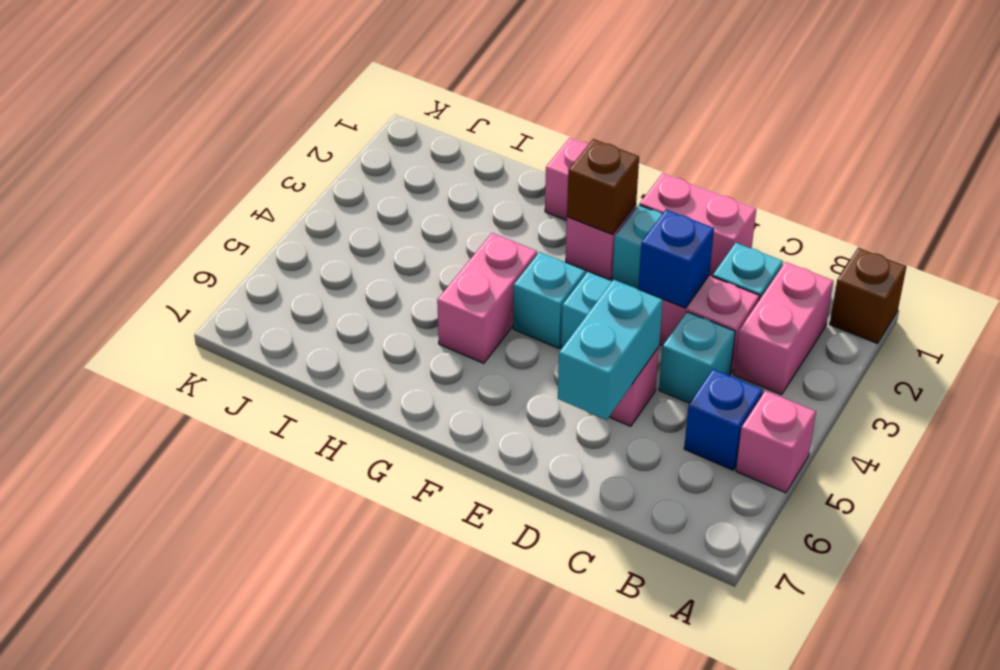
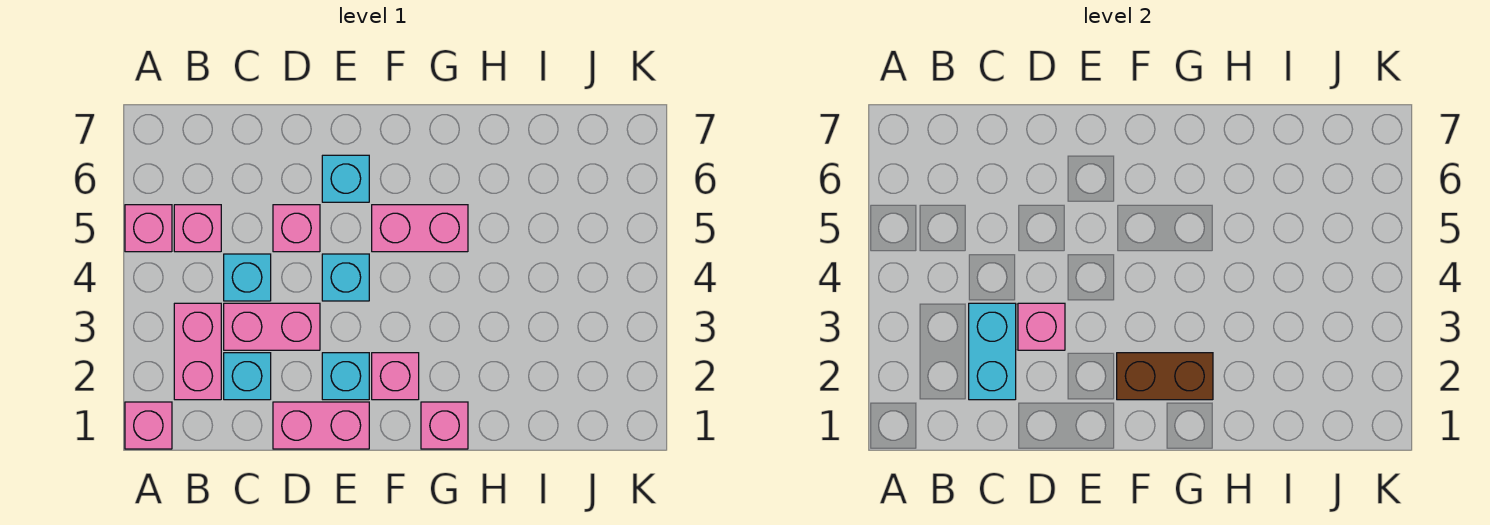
brown brick A1 level 1 -> pink brick A1 level 1
blue brick B5 level 1 -> pink brick B5 level 1
blue brick D3 level 2 -> pink brick D3 level 2
cyan brick D5:D6 level 2 -> cyan brick C2:C3 level 2
brown brick F2 level 2 -> brown brick F2:G2 level 2
cyan brick F4 level 1 -> cyan brick E6 level 1
pink brick G4:G5 level 1 -> pink brick F5:G5 level 1

